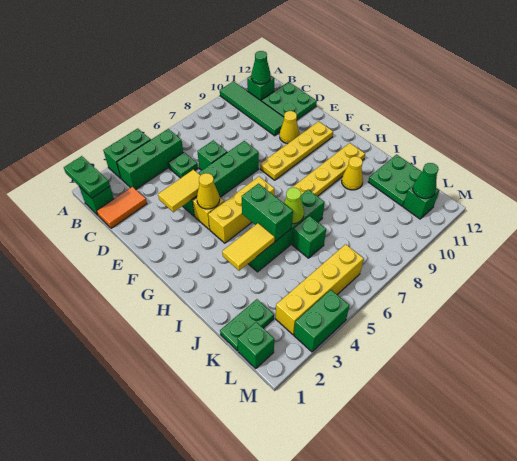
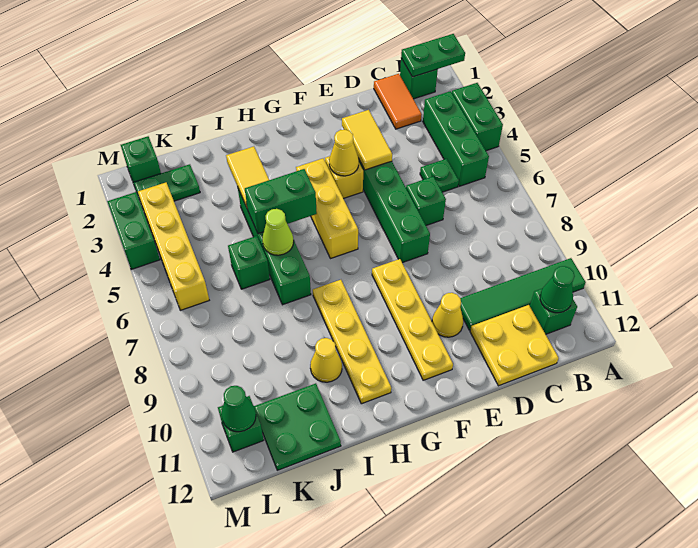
green plate C11:D12 level 1 -> yellow plate C11:D12 level 1
green plate K1:K2 level 1 -> green plate K2:L2 level 1

